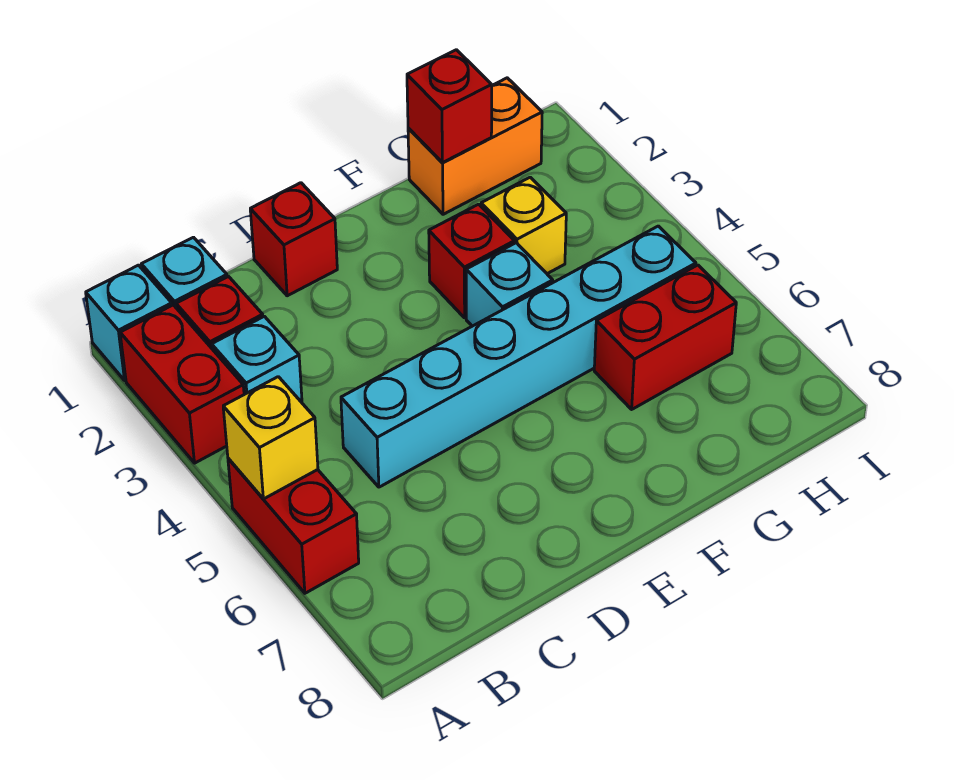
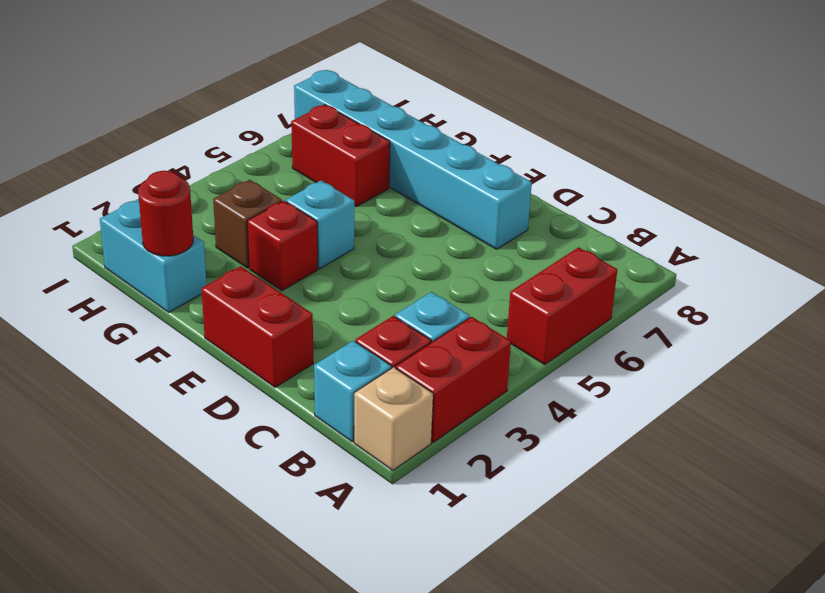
cyan brick A1 level 1 -> tan brick A1 level 1
yellow brick A5 level 2 -> none
cyan brick C5:H5 level 1 -> cyan brick D7:I7 level 1
red brick D1 level 1 -> red brick D1:E1 level 1
orange brick G1:H1 level 1 -> cyan brick G1:H1 level 1
red brick G1 level 2 -> red round brick G1 level 2
yellow brick G3 level 1 -> brown brick G3 level 1

